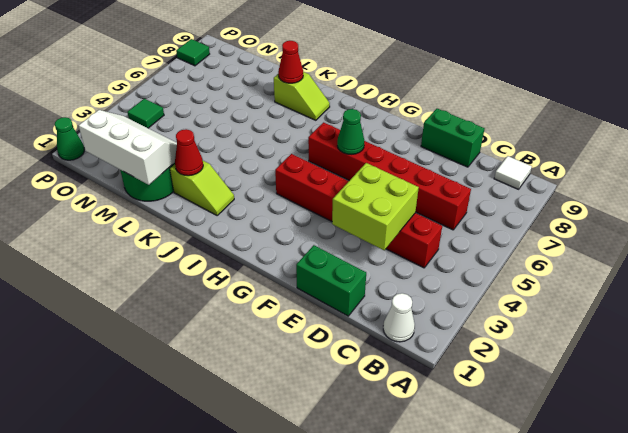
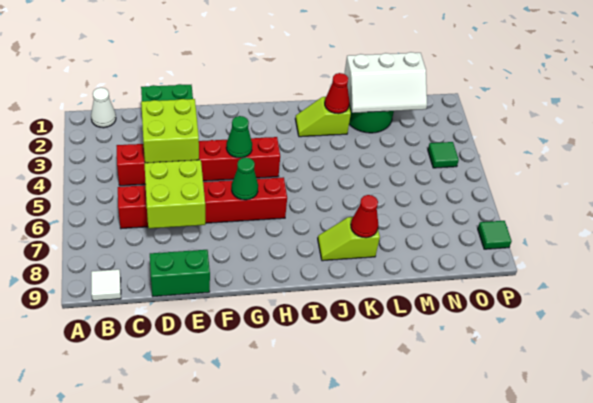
none -> lime brick D6:E7 level 2
green cone P1 level 1 -> green cone G4 level 2

